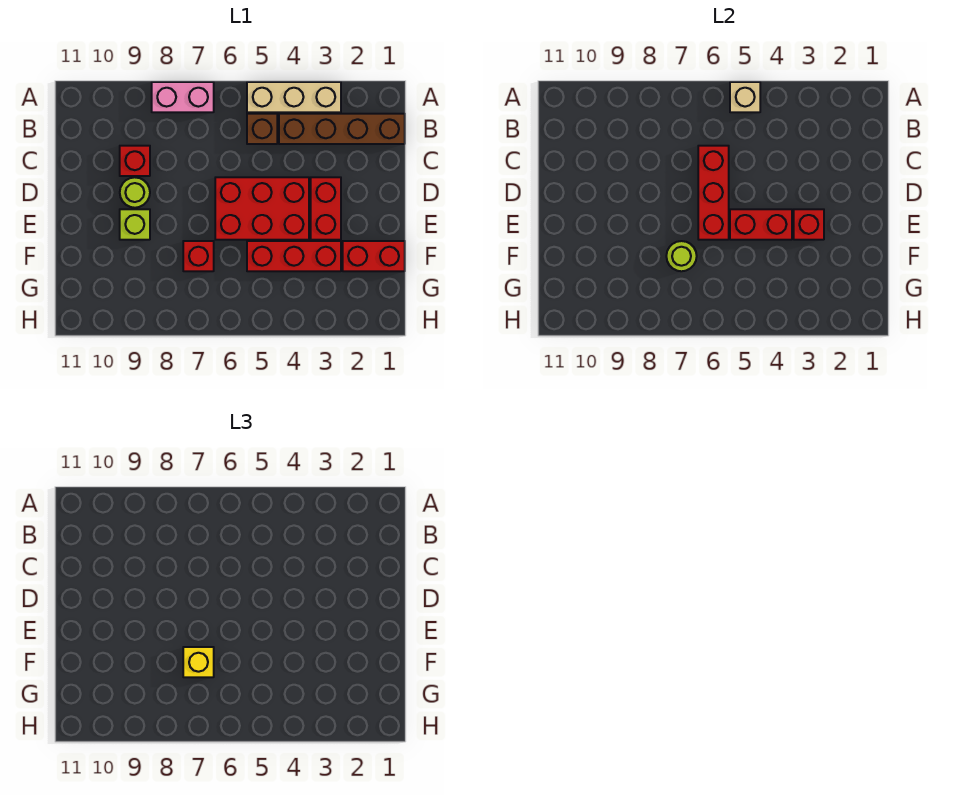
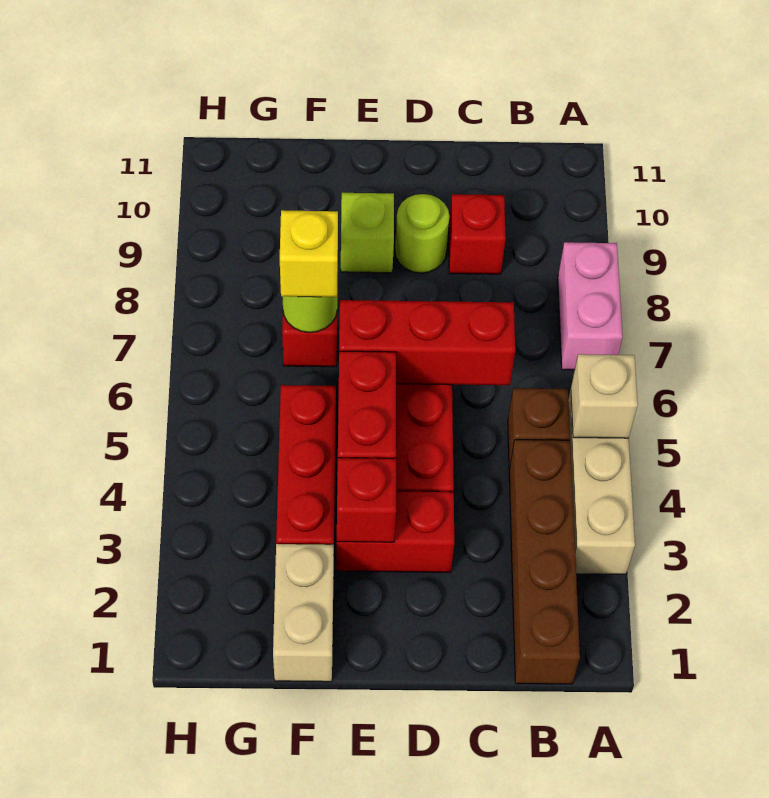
red brick F1:F2 level 1 -> tan brick F1:F2 level 1

